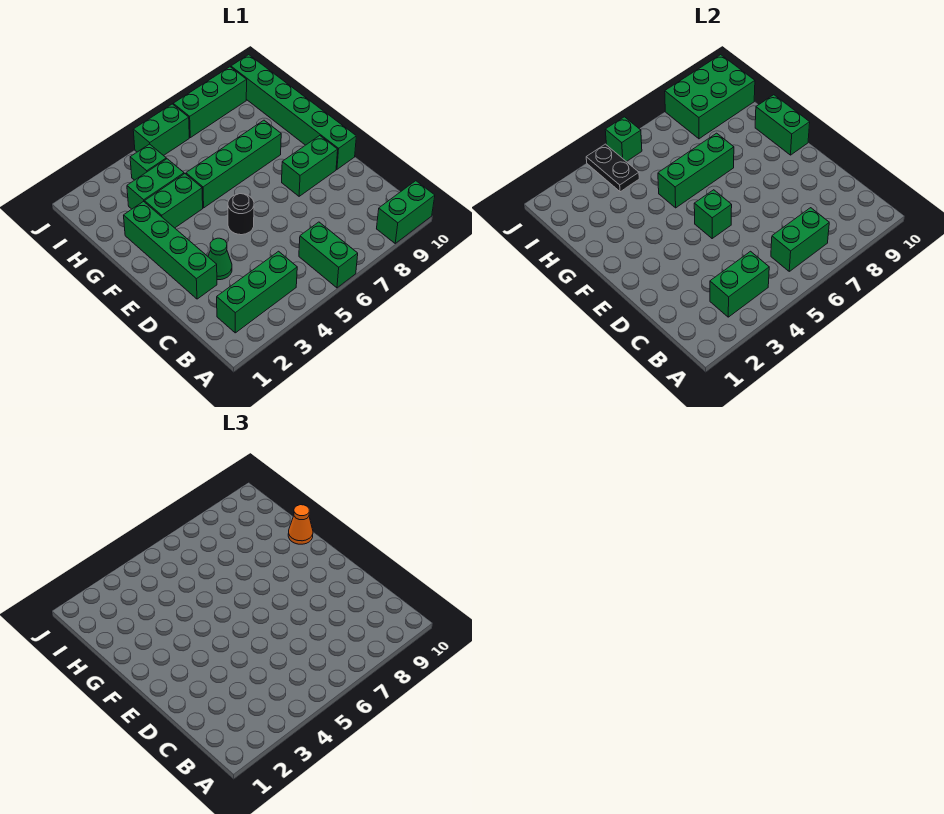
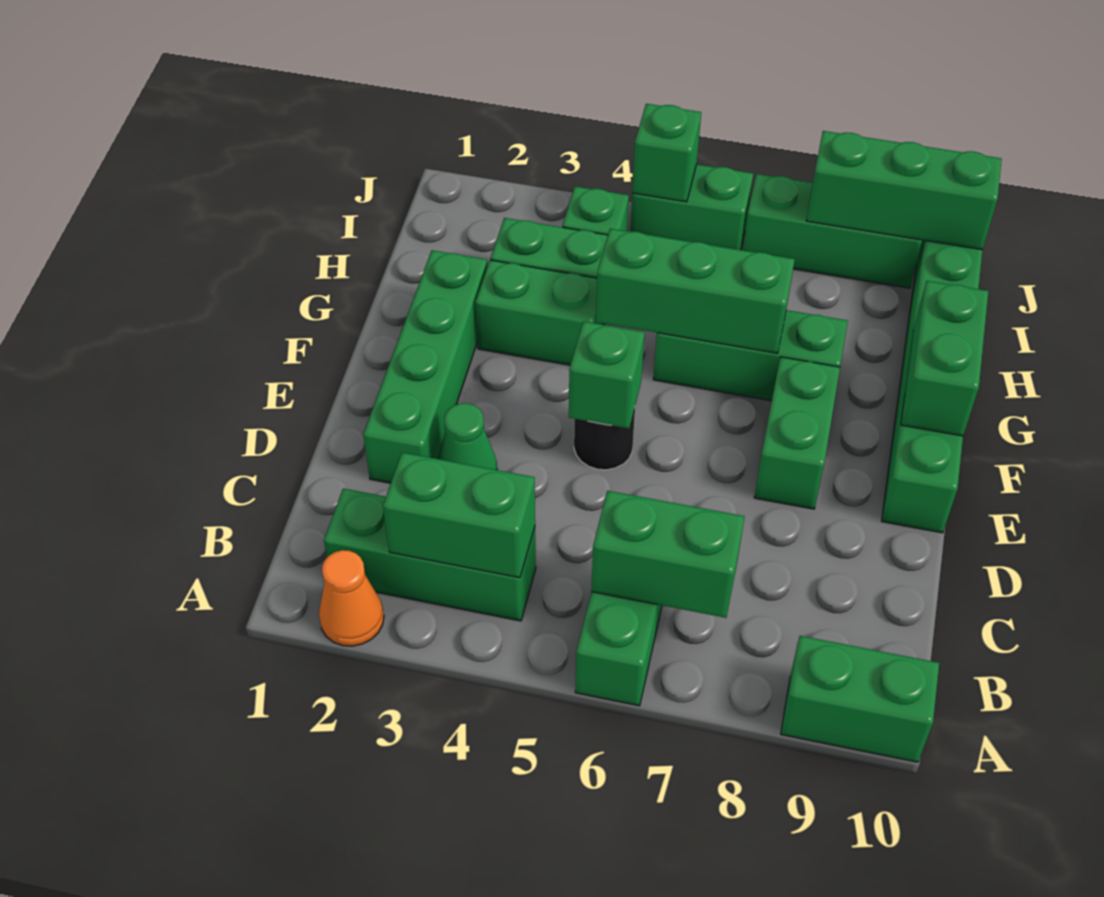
green brick E8:E9 level 1 -> green brick E8:F8 level 1
green brick G5:G8 level 1 -> green brick G6:G8 level 1
orange cone G10 level 3 -> orange cone A2 level 1
black plate I4:J4 level 2 -> none
green brick I8:J10 level 2 -> green brick J8:J10 level 2

